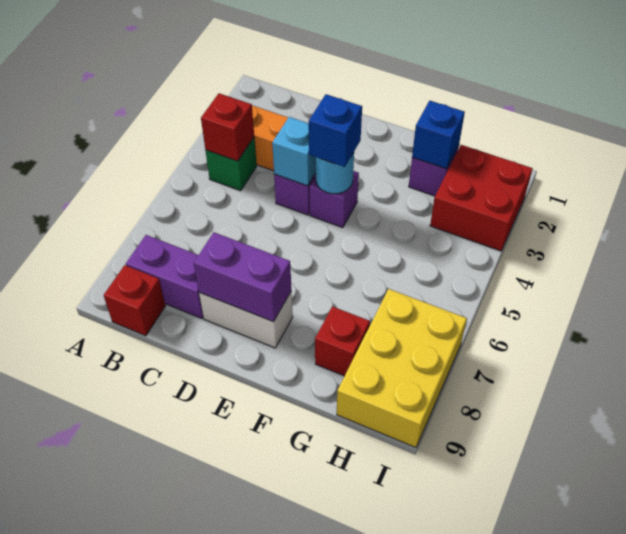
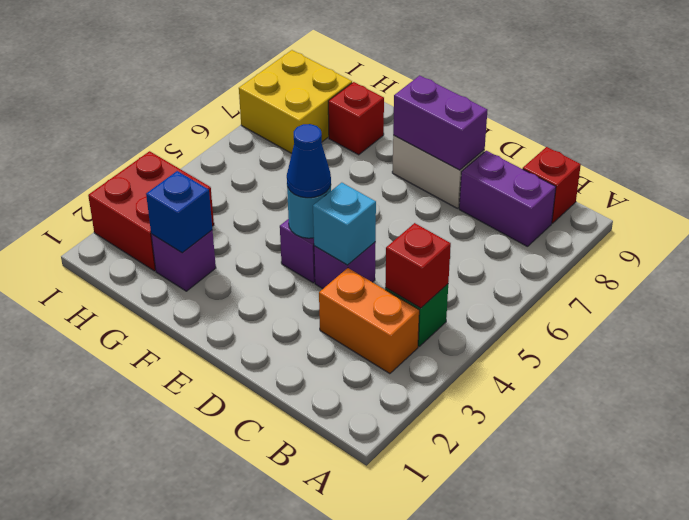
blue brick E4 level 3 -> blue cone E4 level 3
yellow brick H7:I9 level 1 -> yellow brick H7:I8 level 1

